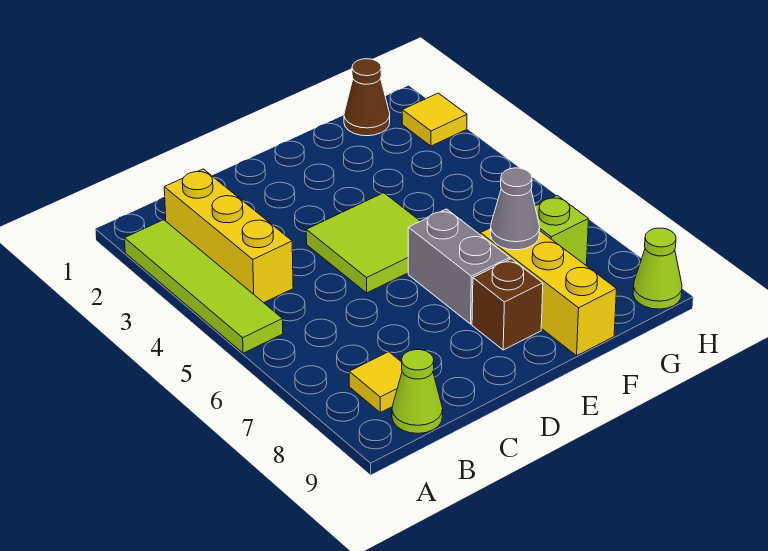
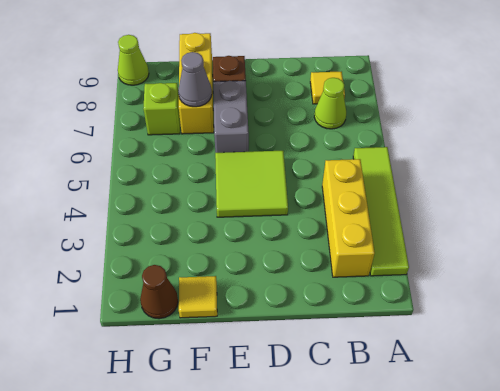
lime cone B9 level 1 -> lime cone B7 level 1
yellow tile H2 level 1 -> yellow tile F1 level 1

